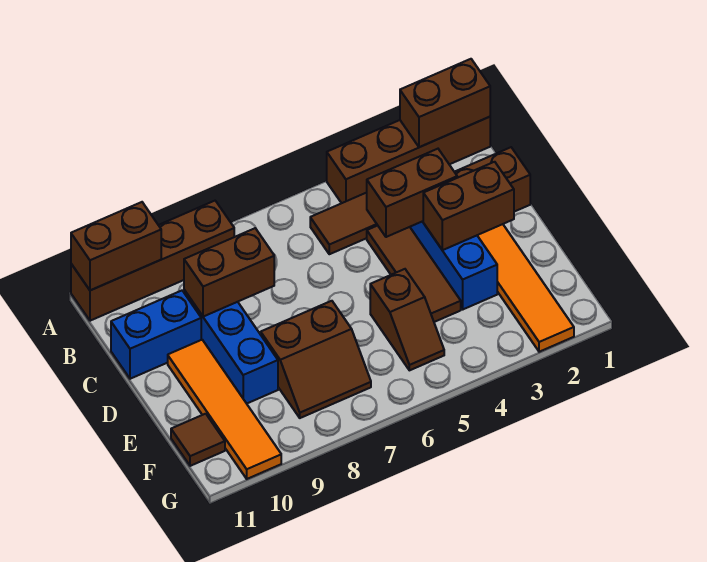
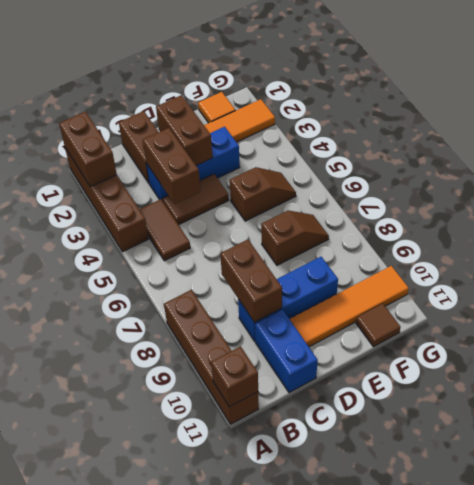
brown brick A10:A11 level 2 -> brown brick A11 level 2
brown tile C4:E4 level 1 -> brown tile C4:D4 level 1
brown slope E7:F8 level 1 top E -> brown slope E7:F7 level 1 top E
none -> orange tile F1 level 1

